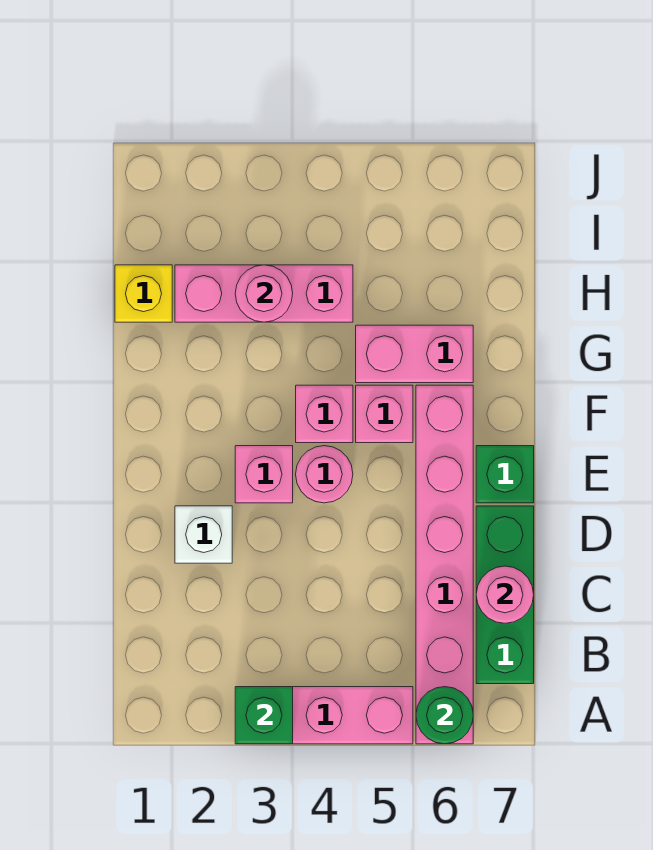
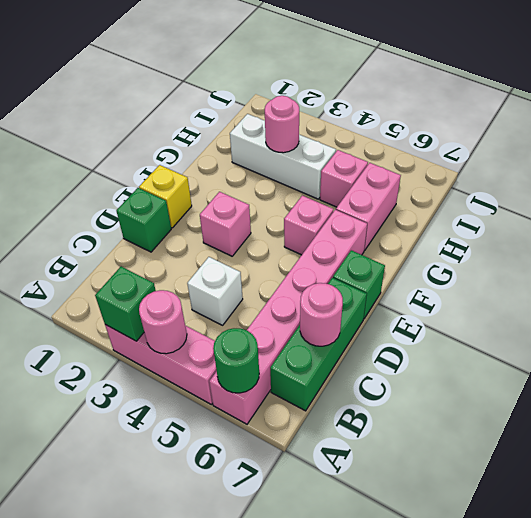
none -> green brick D1 level 1
white brick D2 level 1 -> white brick C4 level 1
pink round brick E4 level 1 -> pink round brick A4 level 2
pink brick F4 level 1 -> pink brick H5 level 1
pink brick G5:G6 level 1 -> pink brick G6:H6 level 1
yellow brick H1 level 1 -> yellow brick E1 level 1
pink brick H2:H4 level 1 -> white brick H2:H4 level 1

